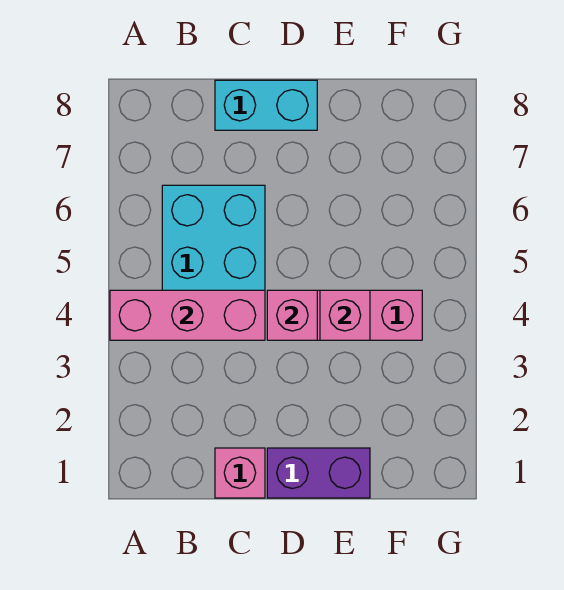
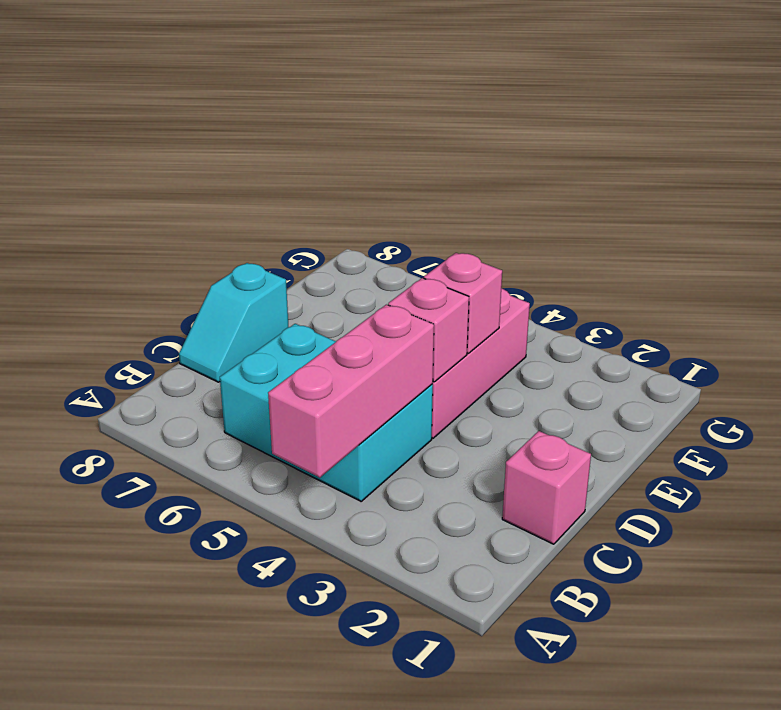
cyan brick C8:D8 level 1 -> cyan slope C8:D8 level 1 top D
purple brick D1:E1 level 1 -> none

